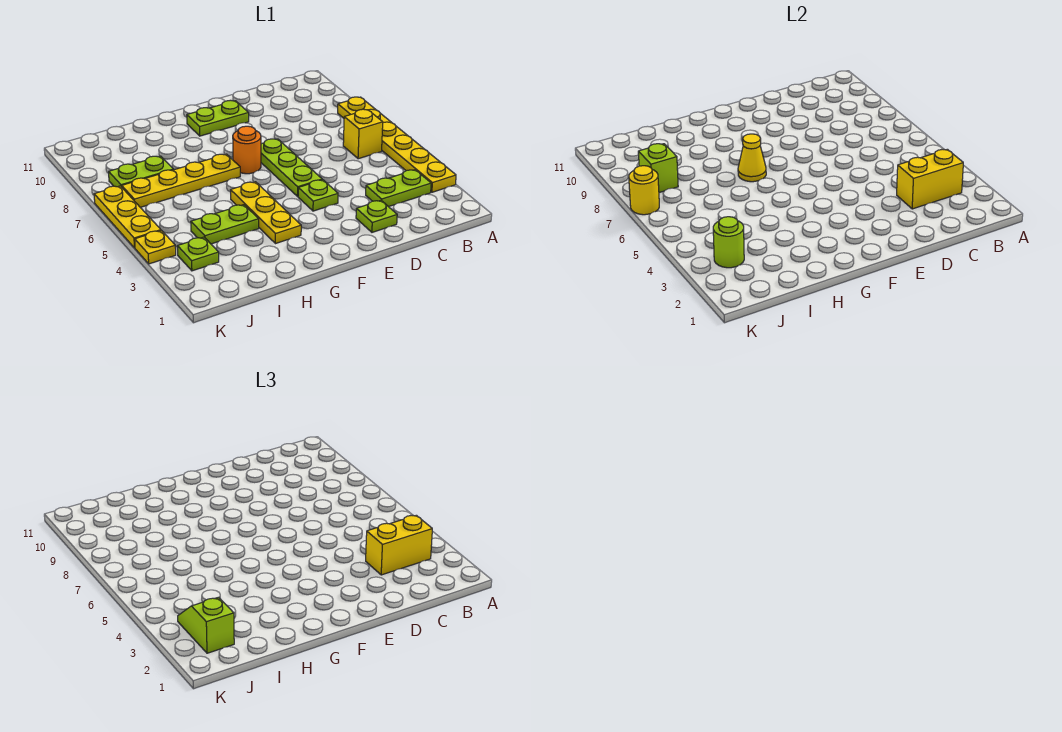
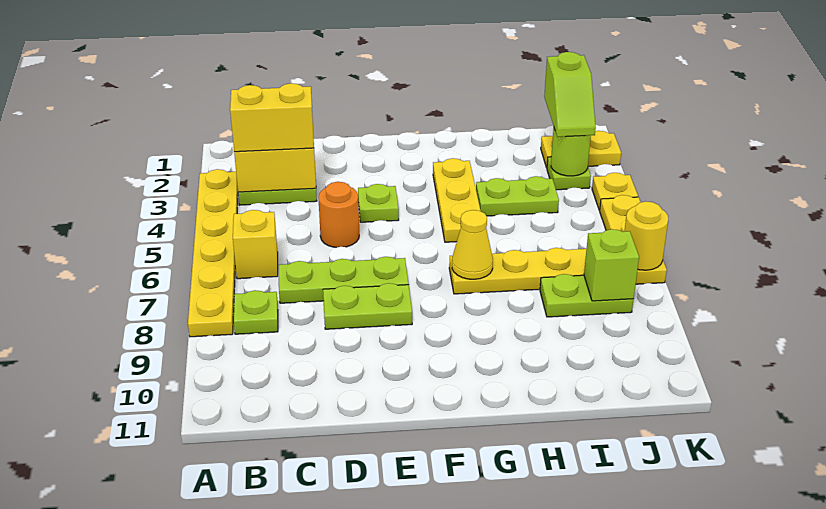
lime plate D2 level 1 -> lime plate B8 level 1
lime plate E5:E7 level 1 -> lime plate C7:E7 level 1
lime plate E10:F10 level 1 -> lime plate D8:E8 level 1
orange round brick F7 level 1 -> orange round brick D5 level 1
none -> yellow plate J2:K2 level 1

